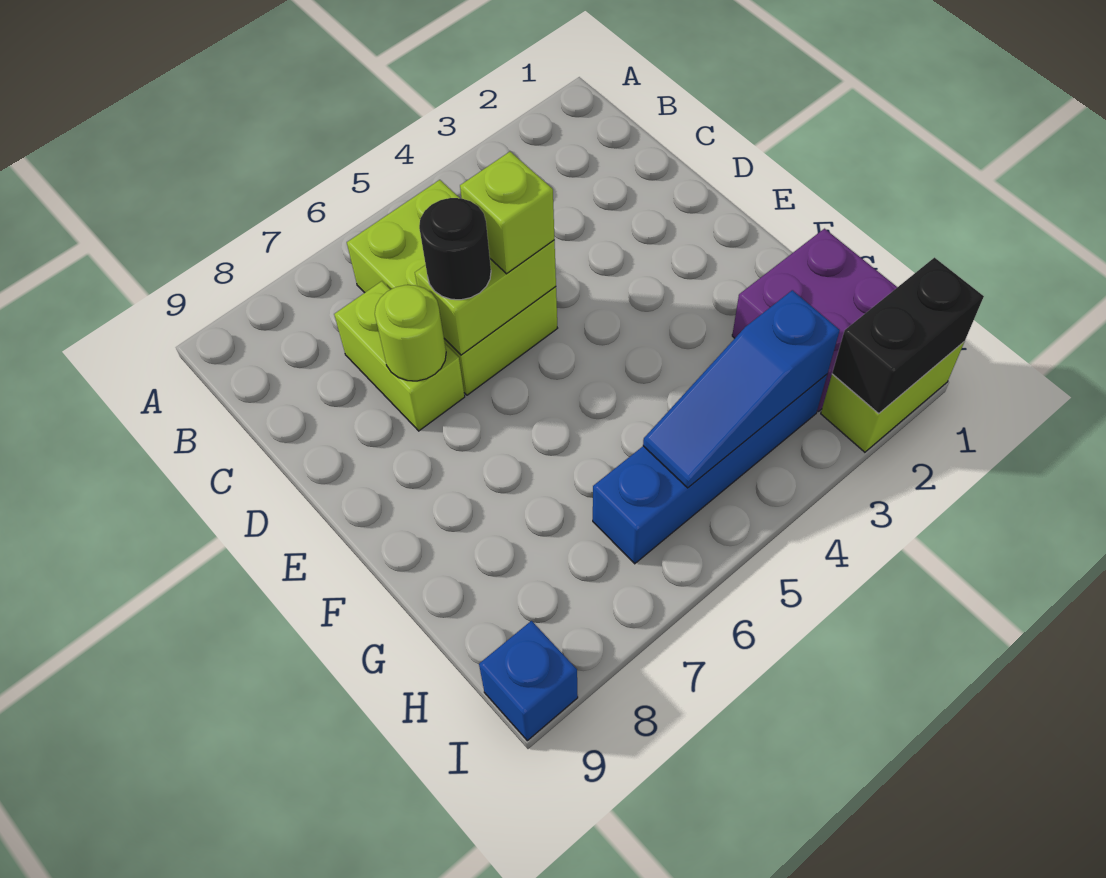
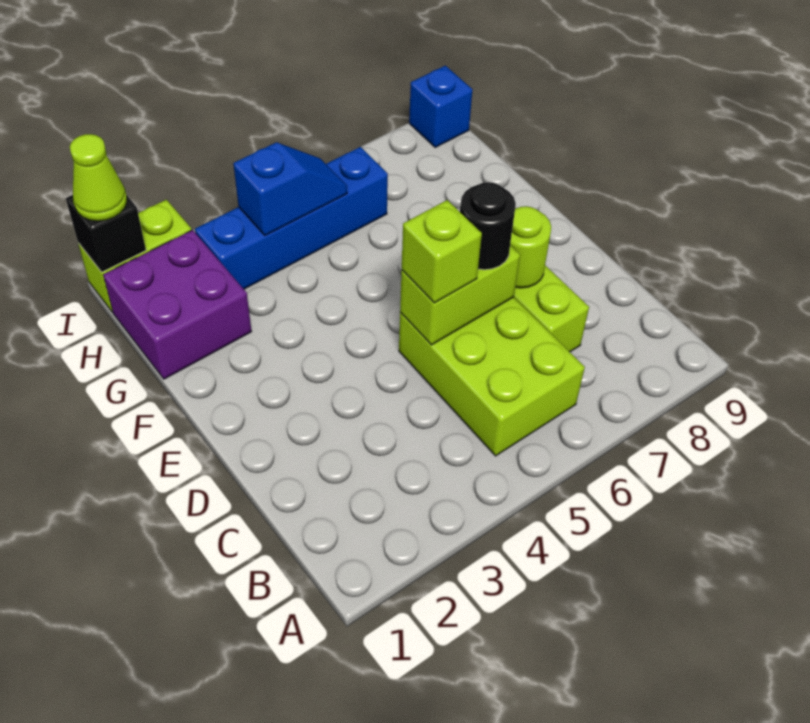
blue slope H3:H5 level 2 top 3 -> blue slope H4:H5 level 2 top 4
black brick I1:I2 level 2 -> black brick I1 level 2
none -> lime cone I1 level 3

